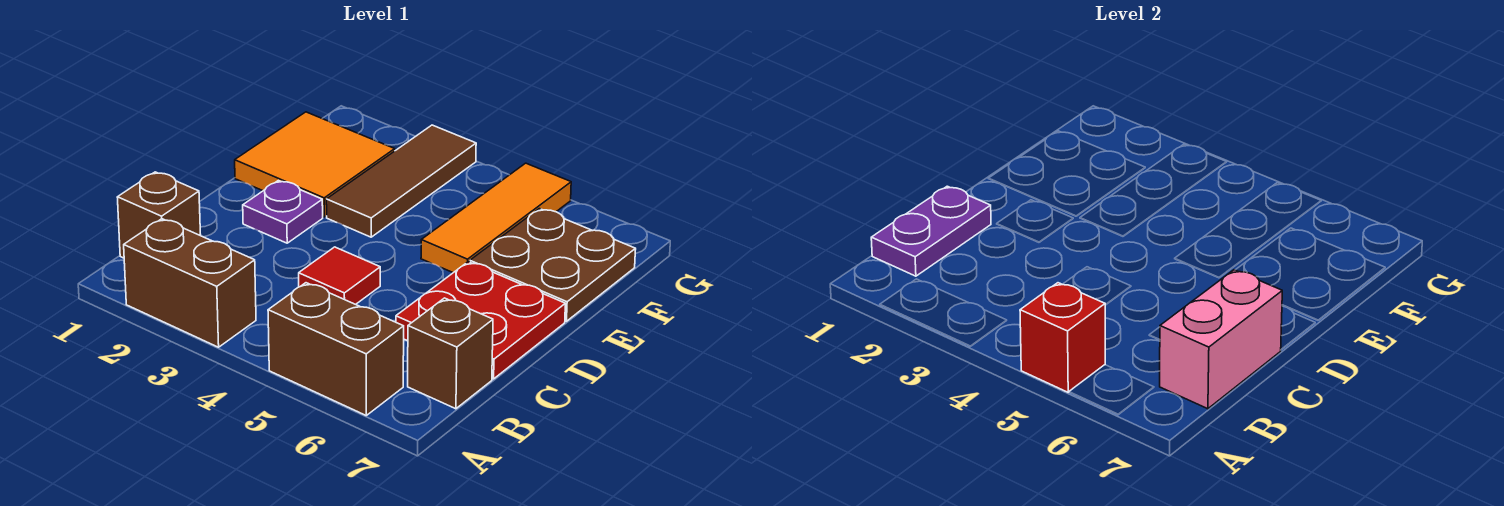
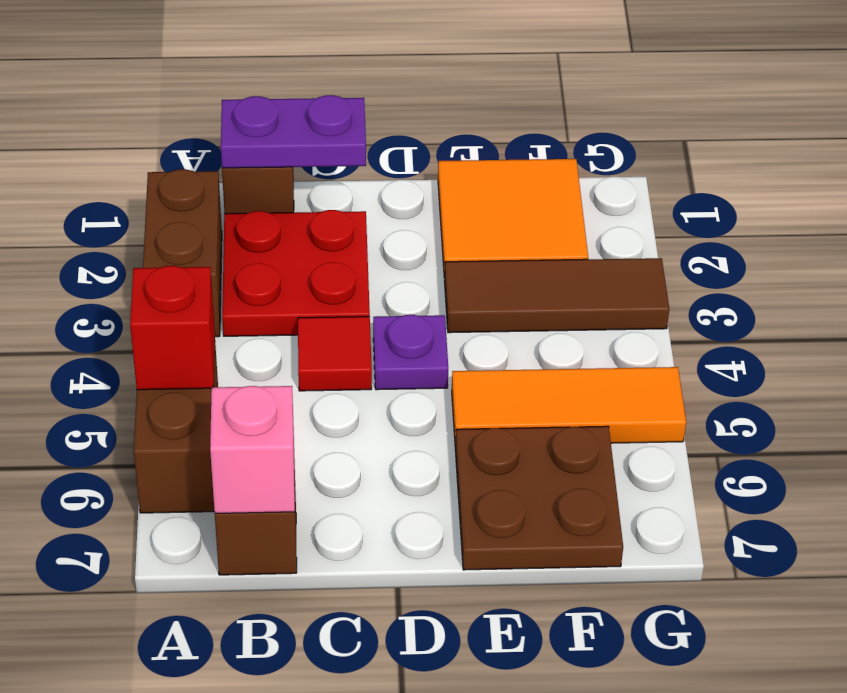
pink brick B7:C7 level 2 -> pink brick B7 level 2
red plate C6:D7 level 1 -> red plate B2:C3 level 1
purple plate D2 level 1 -> purple plate D4 level 1

